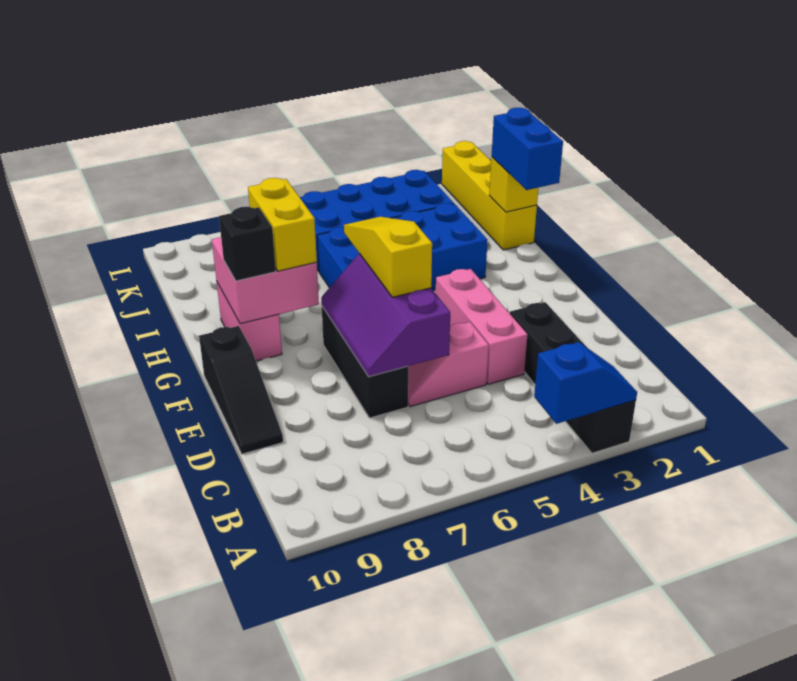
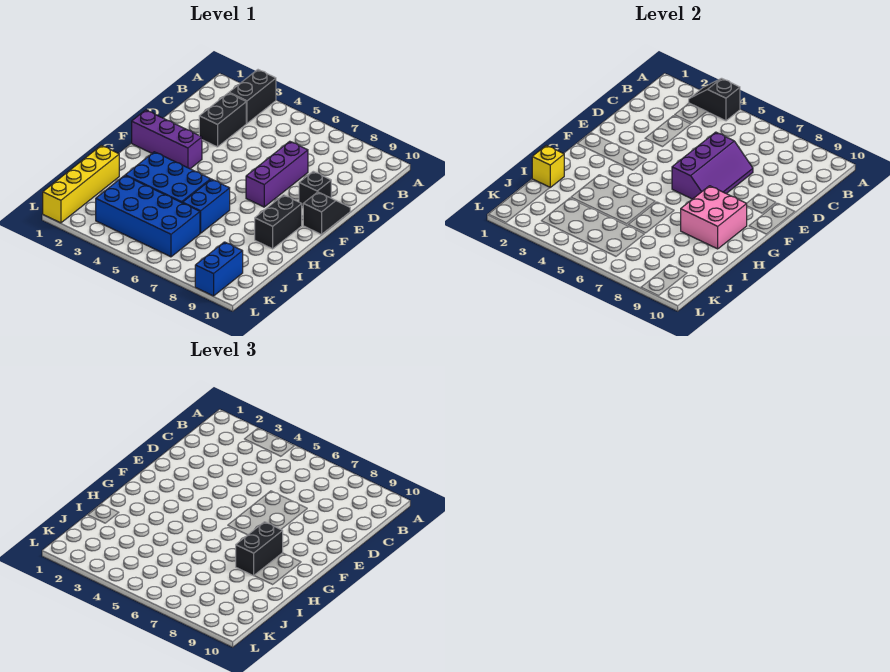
blue slope A3:A4 level 2 top 4 -> black slope A3:A4 level 2 top 4
pink brick D4:F4 level 1 -> none
pink slope D5:D6 level 1 top 5 -> none
black brick D7:F7 level 1 -> purple brick D7:F7 level 1
black slope D10:F10 level 1 top F -> black slope E10:F10 level 1 top F
yellow slope E6:G6 level 3 top E -> none
none -> purple brick F1:F3 level 1
yellow brick G8:H8 level 3 -> black brick G8:H8 level 3
pink brick G9:H9 level 1 -> black brick G9:H9 level 1
black brick G9 level 3 -> black brick E9 level 1
blue brick H1:I1 level 3 -> blue brick K9:L9 level 1

